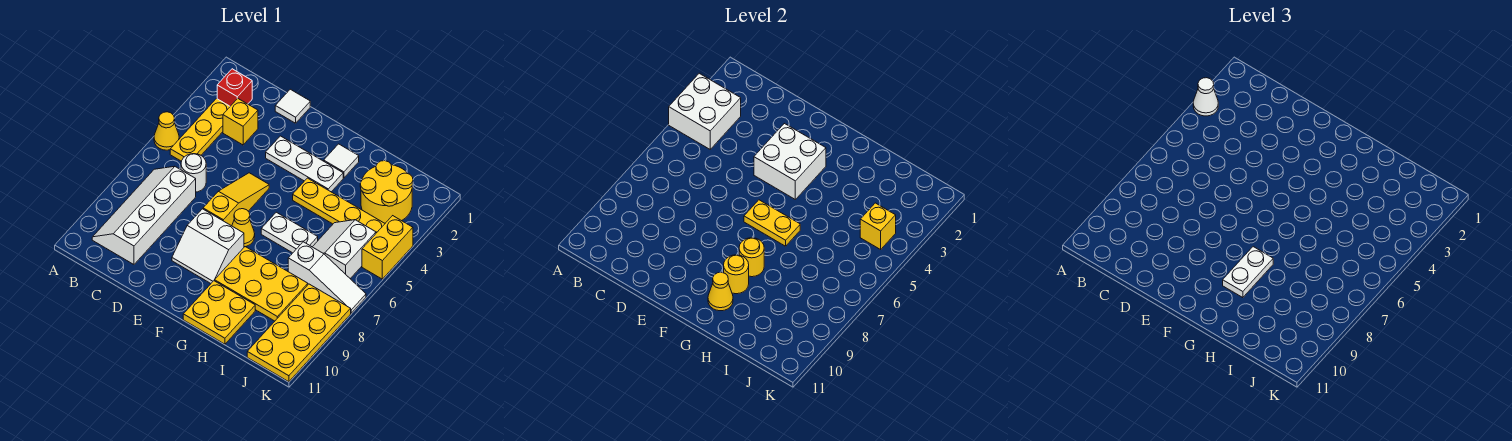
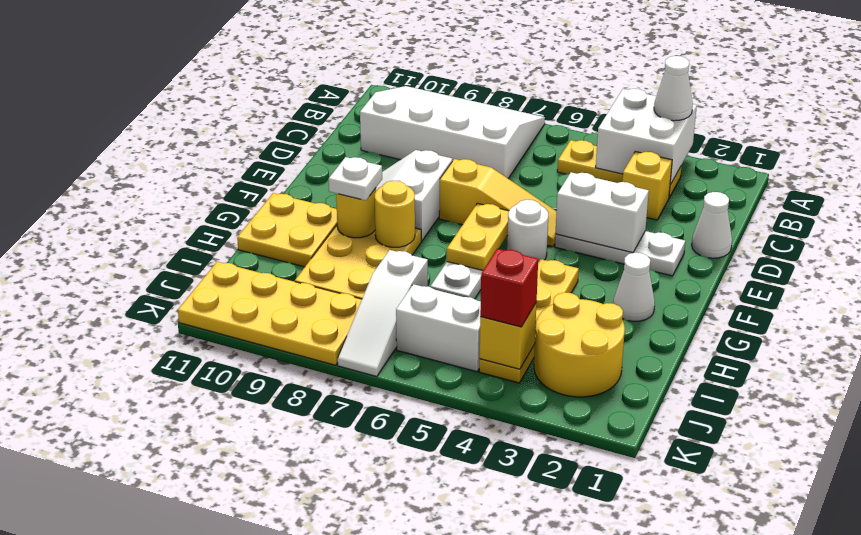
yellow cone A5 level 1 -> none
red brick B2 level 1 -> red brick J4 level 3
white slope B7:C10 level 1 top C -> white slope A7:C10 level 1 top C
white round brick C6 level 1 -> white round brick F5 level 1
white tile D1 level 1 -> white cone D1 level 1
white plate E3:G3 level 1 -> white plate E2:E4 level 1
white brick E3:F4 level 2 -> white brick E3:E4 level 2
yellow cone F7 level 1 -> none
white tile G2 level 1 -> white cone G2 level 1
white plate G8:G9 level 3 -> white plate G9 level 3
yellow cone G10 level 2 -> none
yellow brick K4:K5 level 1 -> none

